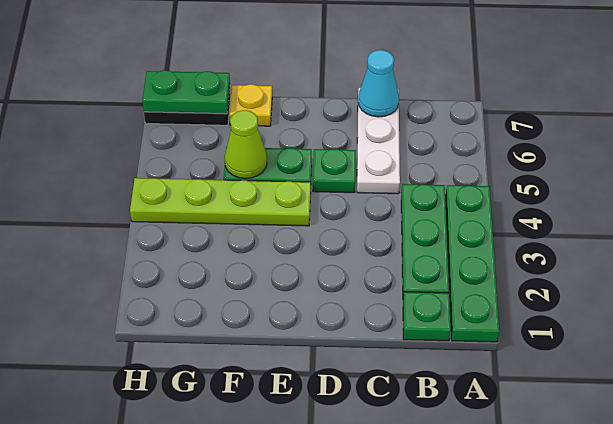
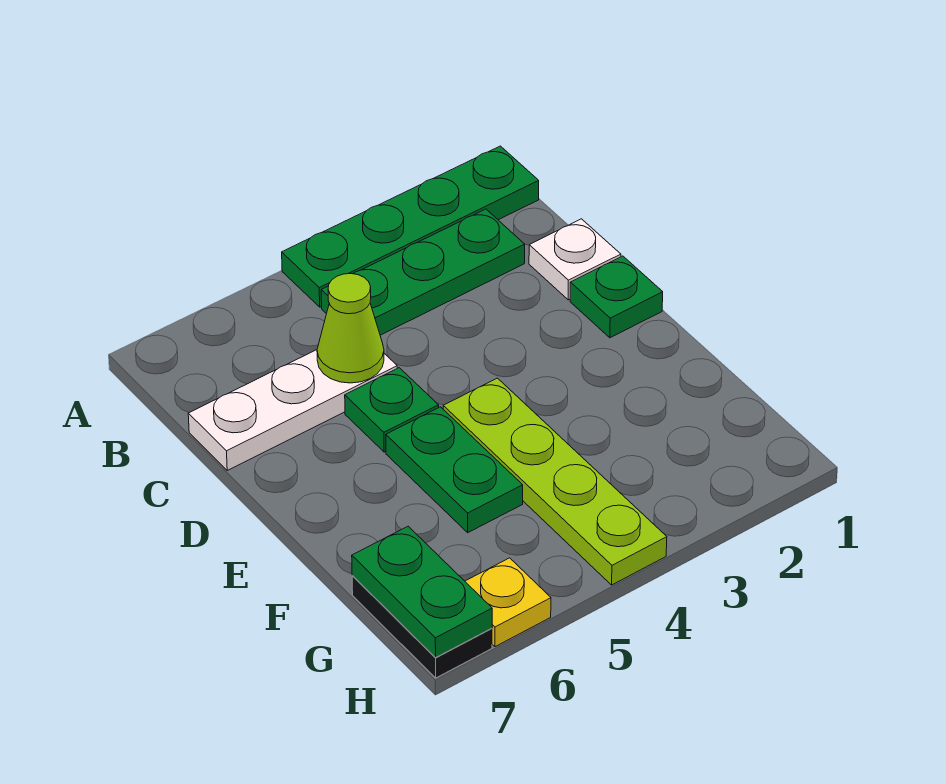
green plate B1 level 1 -> green plate D1 level 1
none -> white plate C1 level 1
cyan cone C7 level 2 -> none
lime cone F5 level 2 -> lime cone C5 level 2
yellow plate F7 level 1 -> yellow plate H6 level 1

